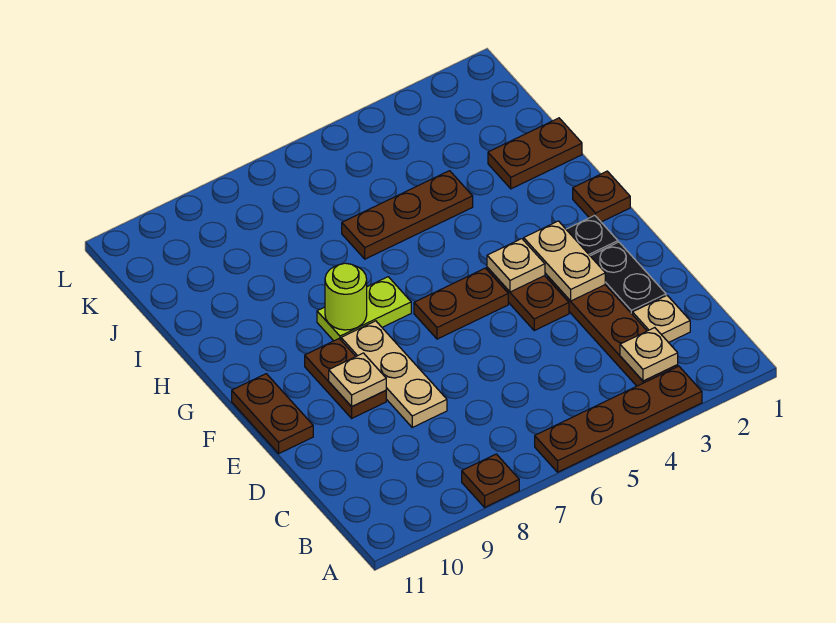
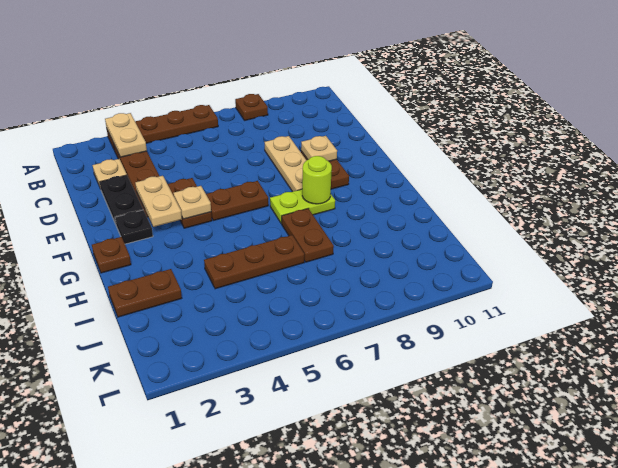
tan plate B3 level 2 -> tan plate A3:B3 level 2
brown plate E11:F11 level 1 -> brown plate H7:I7 level 1

